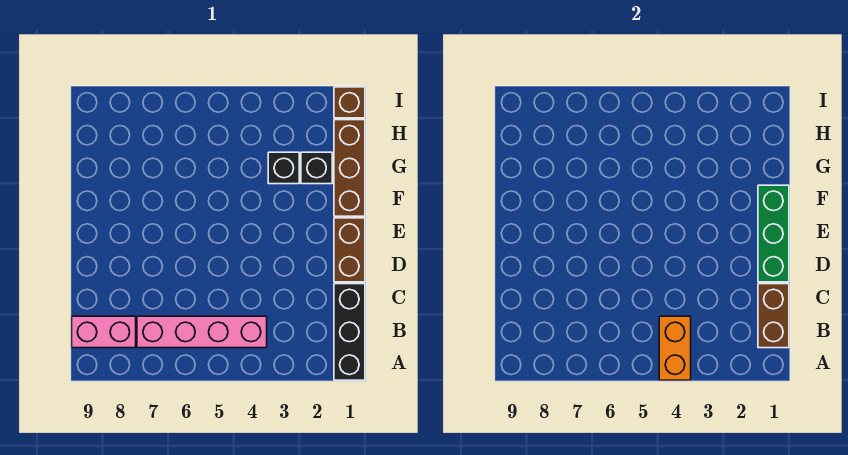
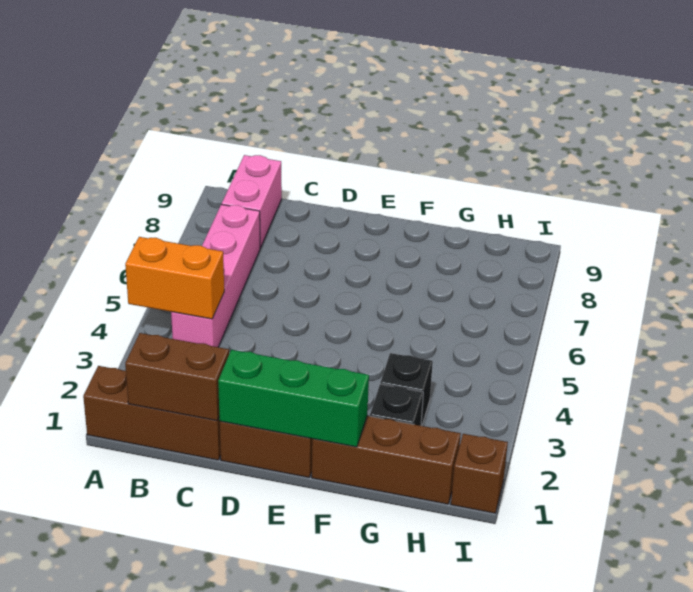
black brick A1:C1 level 1 -> brown brick A1:C1 level 1

